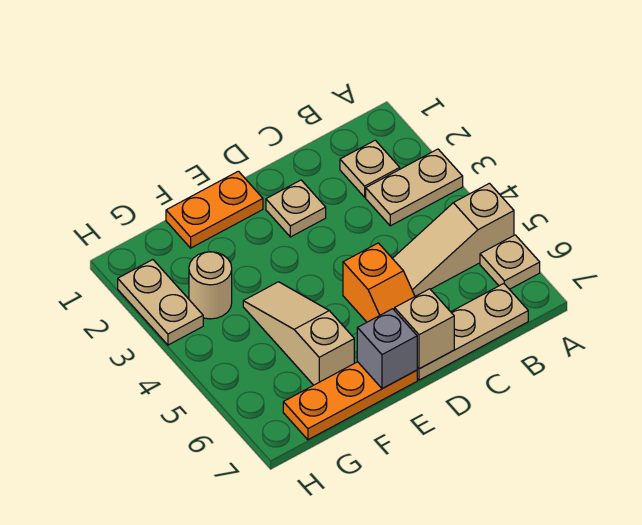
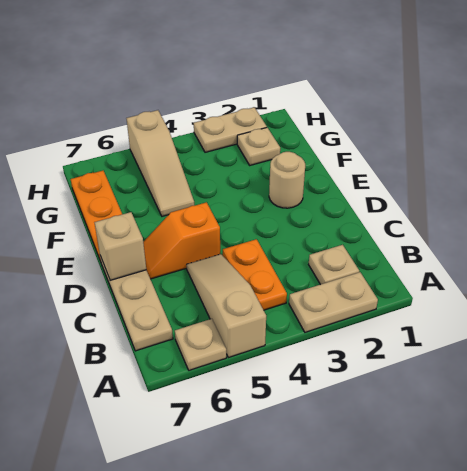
tan plate A3:B3 level 1 -> tan plate A2:A3 level 1
tan plate D2 level 1 -> tan plate G2 level 1
orange plate E1:F1 level 1 -> orange plate B4:C4 level 1
grey brick E7 level 2 -> none
tan slope F4:F6 level 1 top 6 -> tan slope F5:H5 level 1 top H
tan round brick G3 level 1 -> tan round brick E2 level 1

